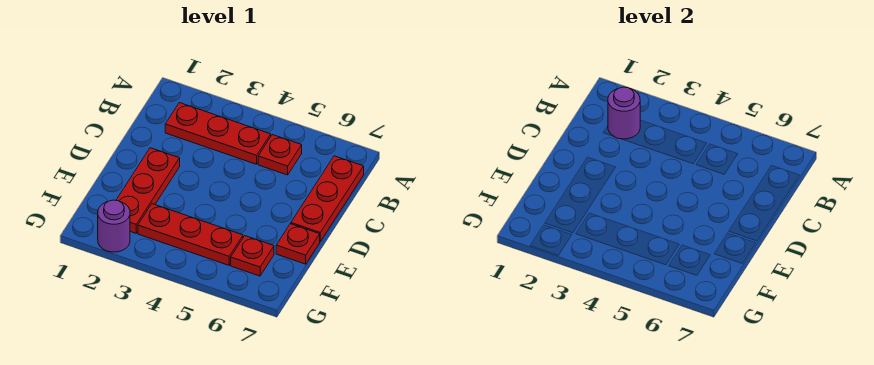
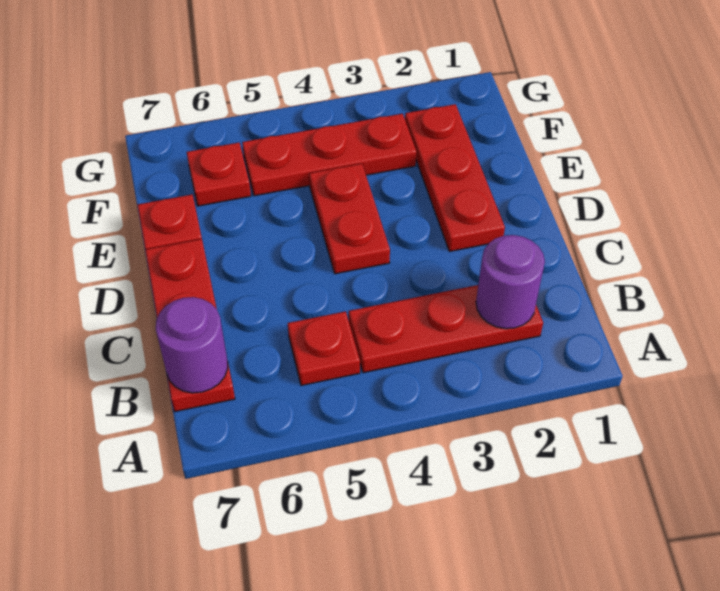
none -> red plate D4:E4 level 1
purple round brick G2 level 1 -> purple round brick B7 level 2

